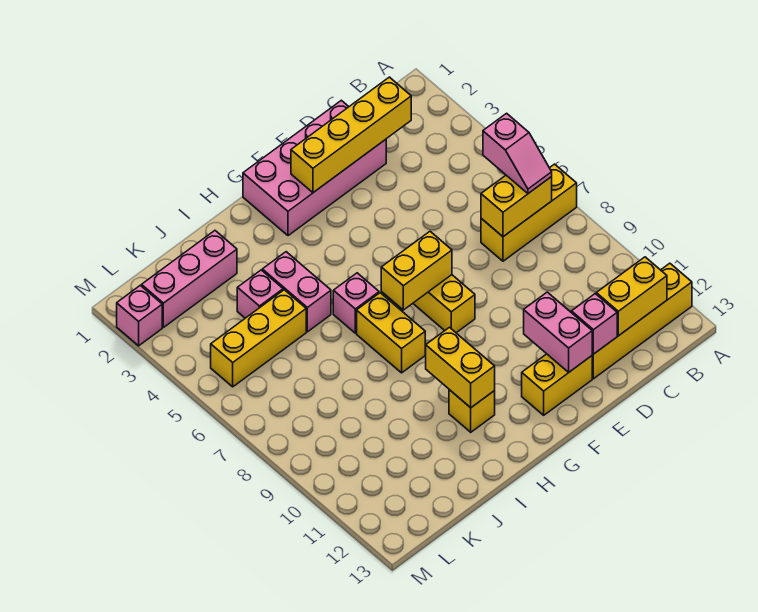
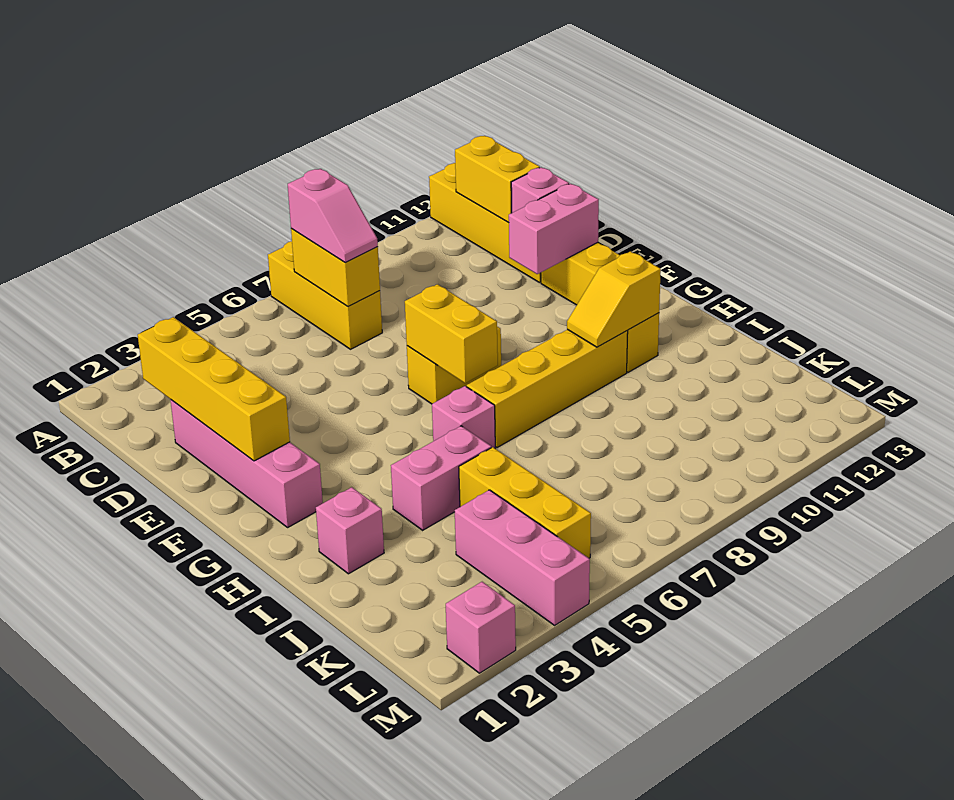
pink slope B6:B7 level 3 top 6 -> pink slope B7:C7 level 3 top B
pink brick D1:G2 level 1 -> pink brick D2:G2 level 1
yellow brick H7:H8 level 1 -> yellow brick H7:H10 level 1
yellow brick H10:H11 level 2 -> yellow slope H10:H11 level 2 top 11
pink brick J2:L2 level 1 -> pink brick K4:M4 level 1
pink brick J4 level 1 -> pink brick I2 level 1

